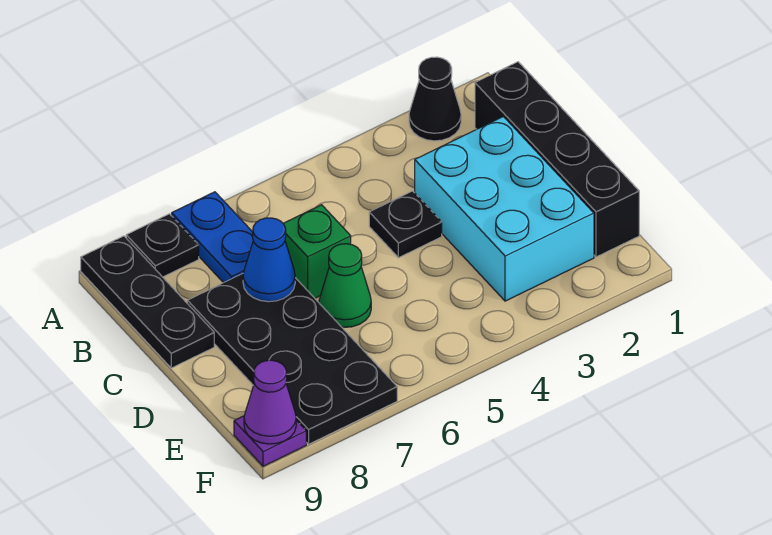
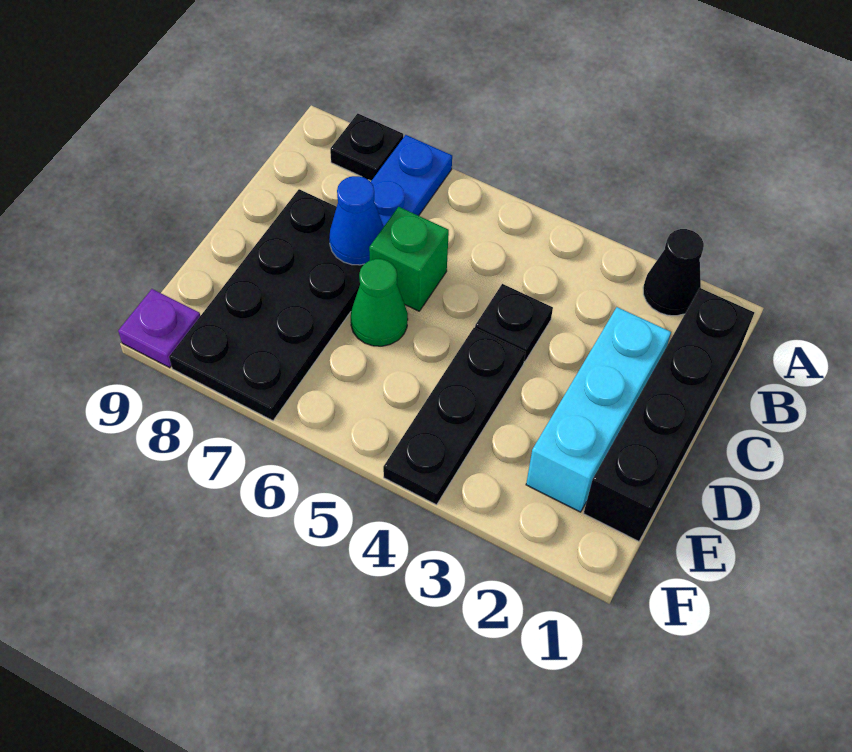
black plate A9:C9 level 1 -> black plate D4:F4 level 1
cyan brick C2:E3 level 1 -> cyan brick C2:E2 level 1
purple cone F9 level 2 -> none

